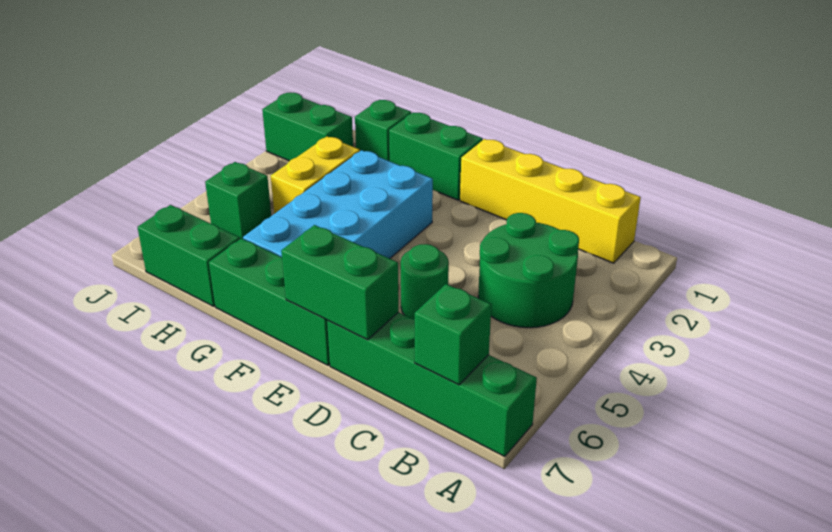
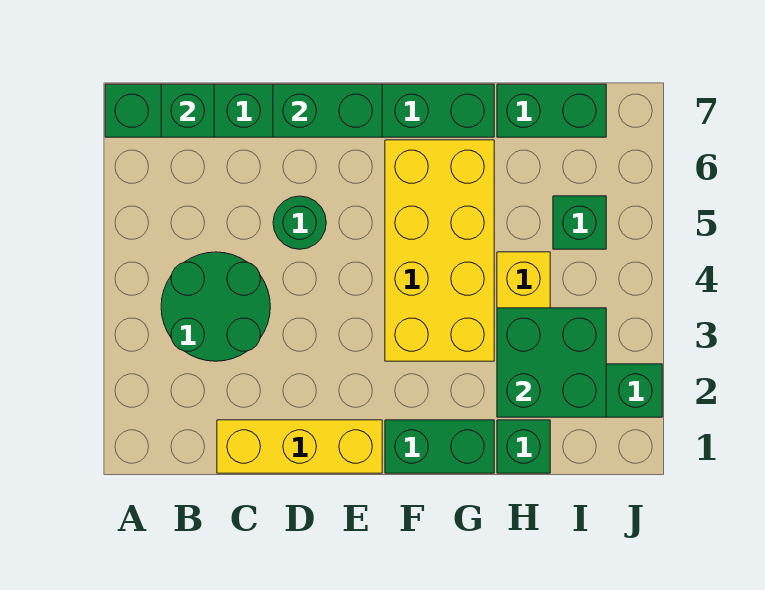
yellow brick B1:E1 level 1 -> yellow brick C1:E1 level 1
cyan brick F3:G6 level 1 -> yellow brick F3:G6 level 1
none -> green brick H2:I3 level 2

